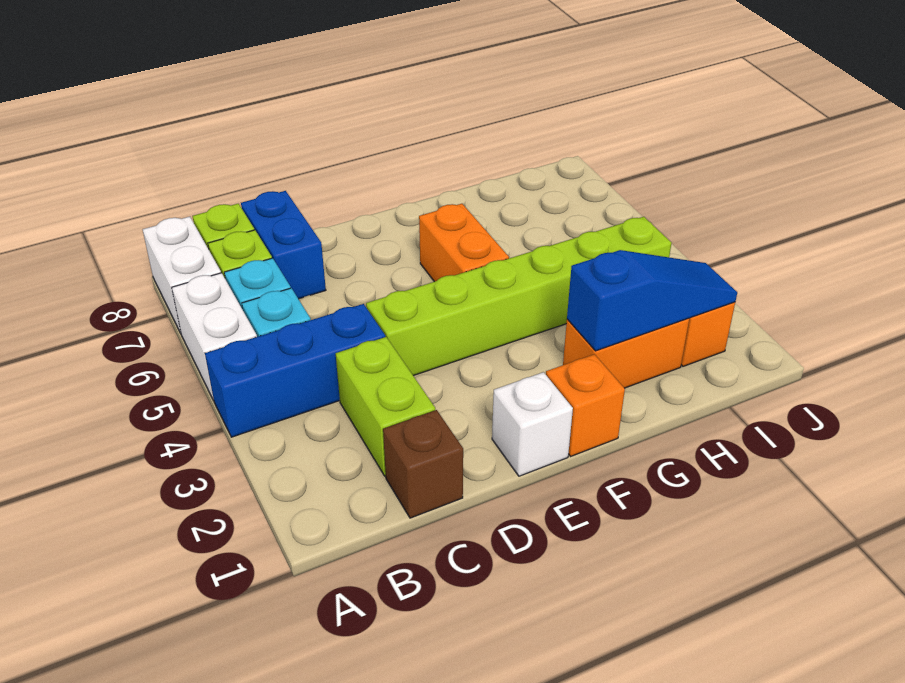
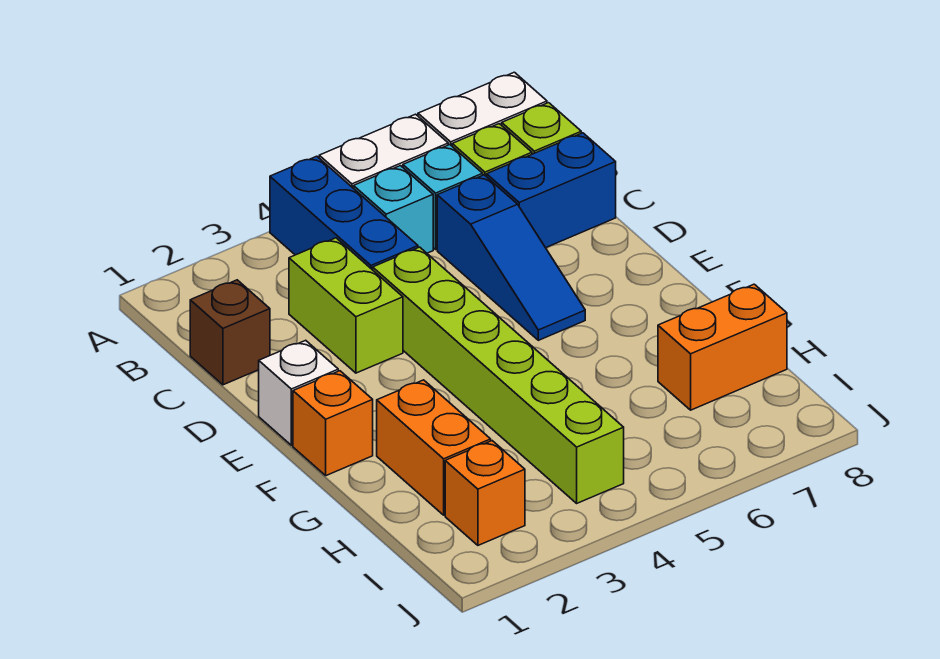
lime brick C2:C3 level 1 -> lime brick C3:D3 level 1
orange brick F5:F6 level 1 -> orange brick H7:H8 level 1
blue slope G2:I2 level 2 top G -> blue slope C6:E6 level 1 top C

